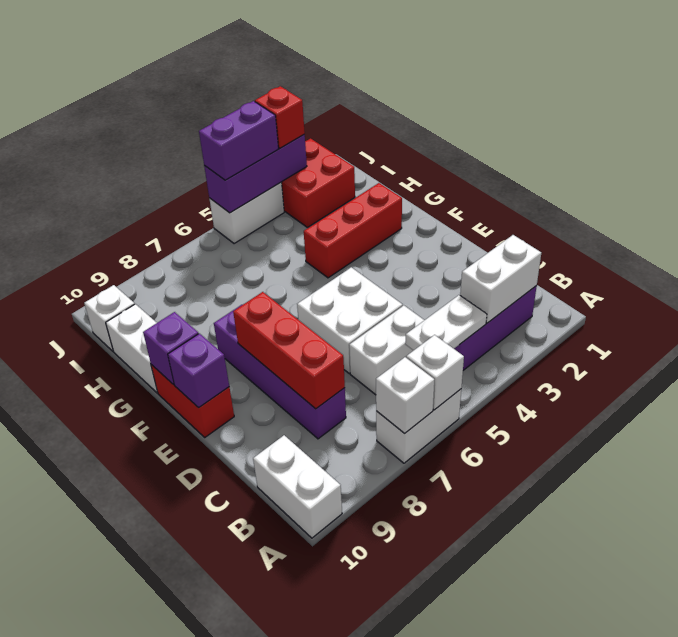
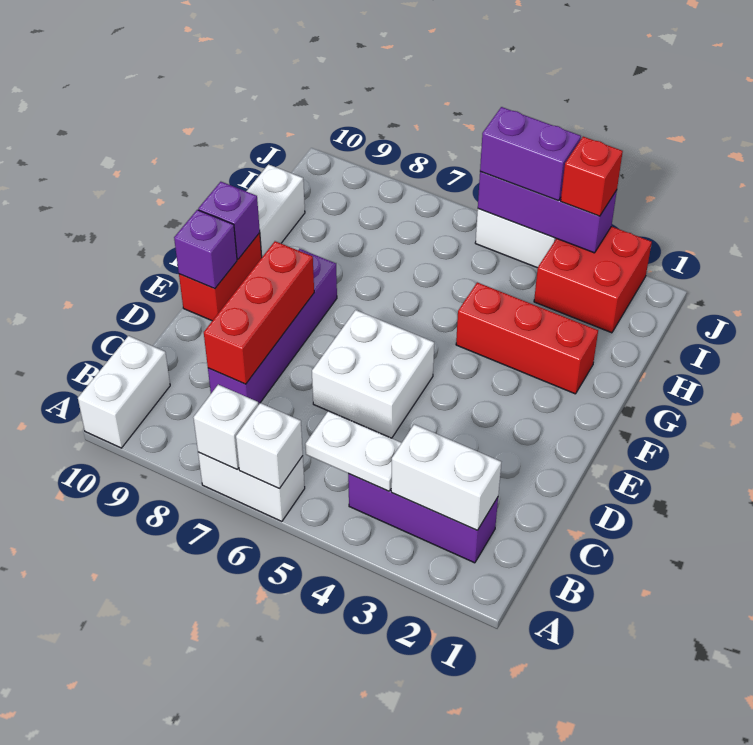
white brick C5:C6 level 1 -> none
white brick I10 level 1 -> none

